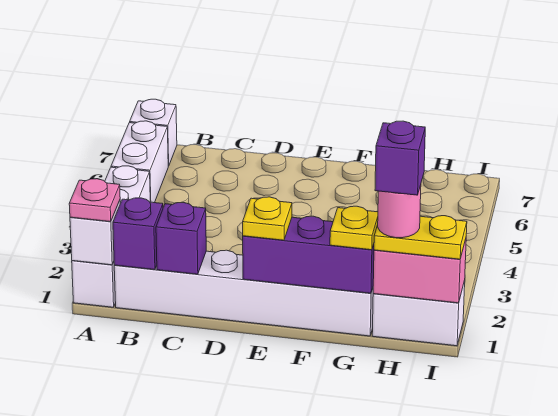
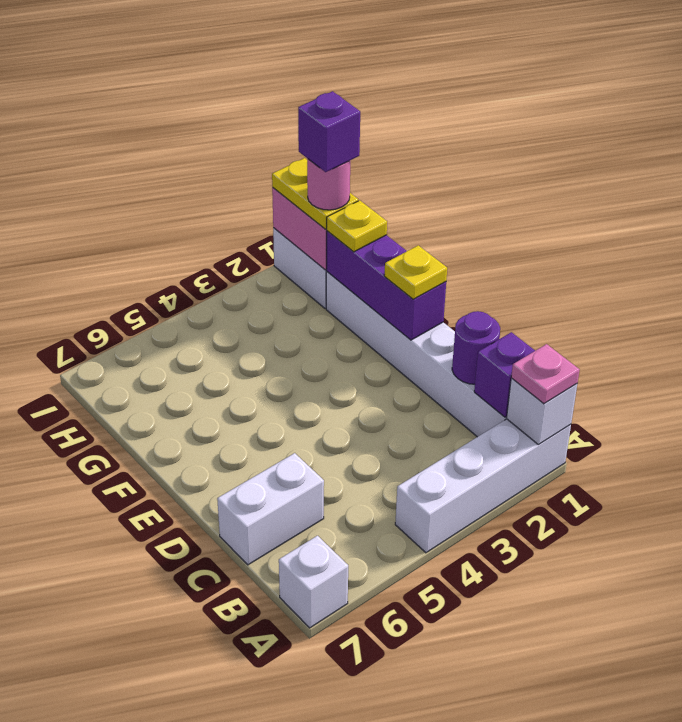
white brick A5:A6 level 1 -> white brick C6:C7 level 1
purple brick C1 level 2 -> purple round brick C1 level 2

